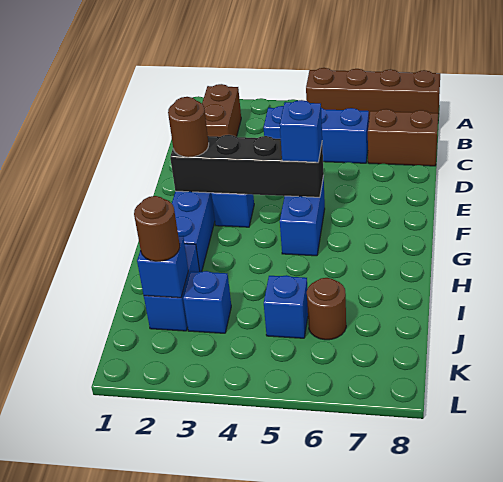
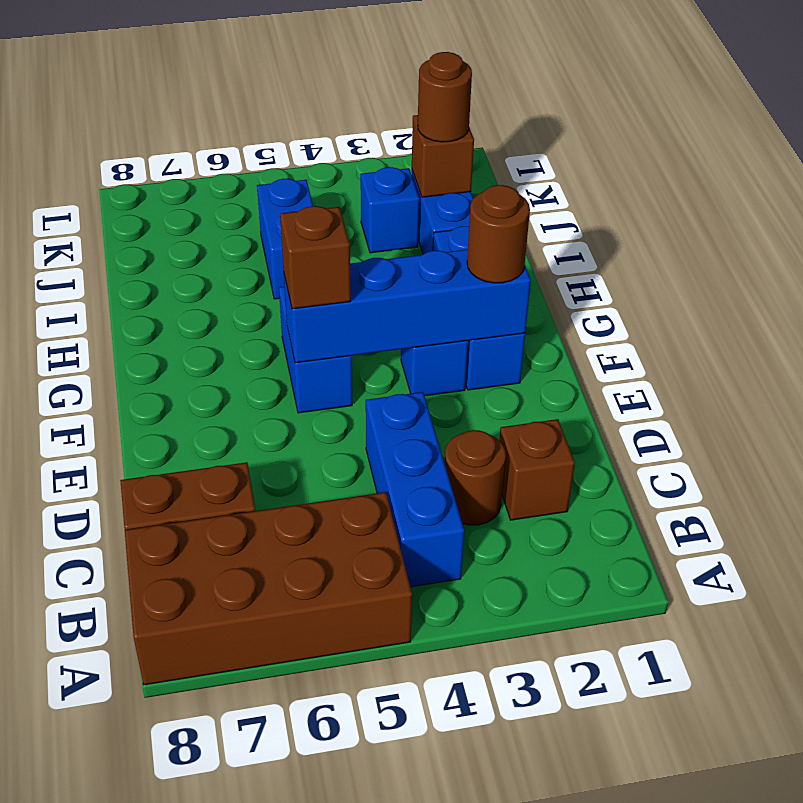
brown brick A5:A8 level 1 -> brown brick A5:B8 level 1
brown brick B2:C2 level 1 -> brown brick C2 level 1
blue brick C4:C6 level 1 -> blue brick B4:D4 level 1
black brick F2:F5 level 2 -> blue brick F2:F5 level 2
blue brick F5 level 3 -> brown brick F5 level 3
blue brick J2 level 2 -> brown brick J2 level 2
blue brick J5 level 1 -> blue brick I5:J5 level 1
brown round brick J6 level 1 -> brown round brick C3 level 1

